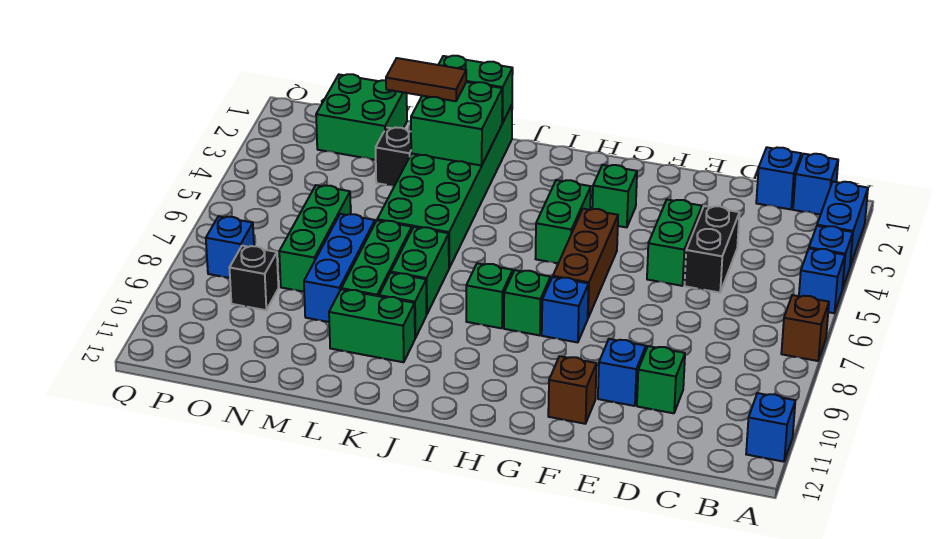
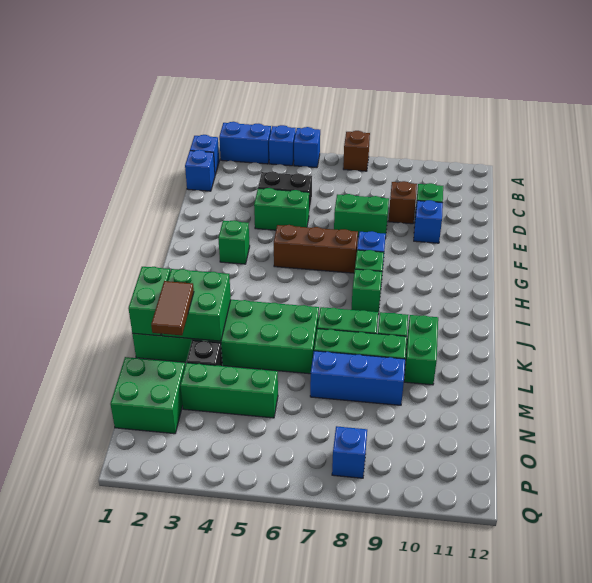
blue brick A11 level 1 -> none
brown brick F11 level 1 -> brown brick D9 level 1
green brick H4:H5 level 1 -> green brick E7:E8 level 1
green brick N6:N8 level 1 -> green brick N3:N5 level 1
black brick O9 level 1 -> none

